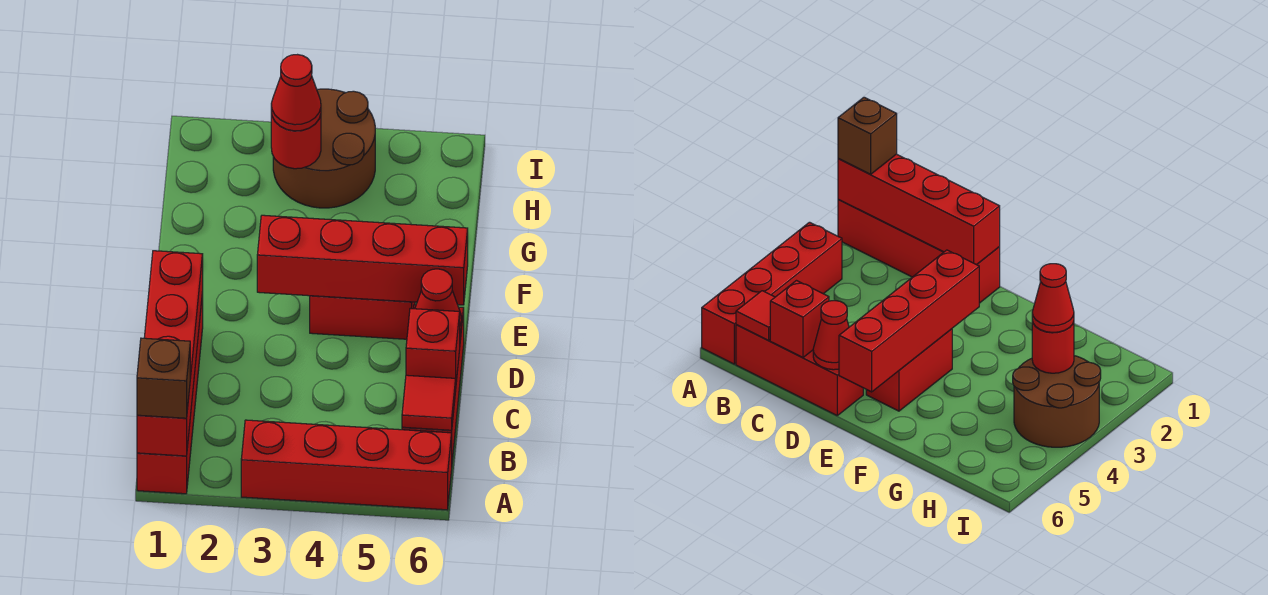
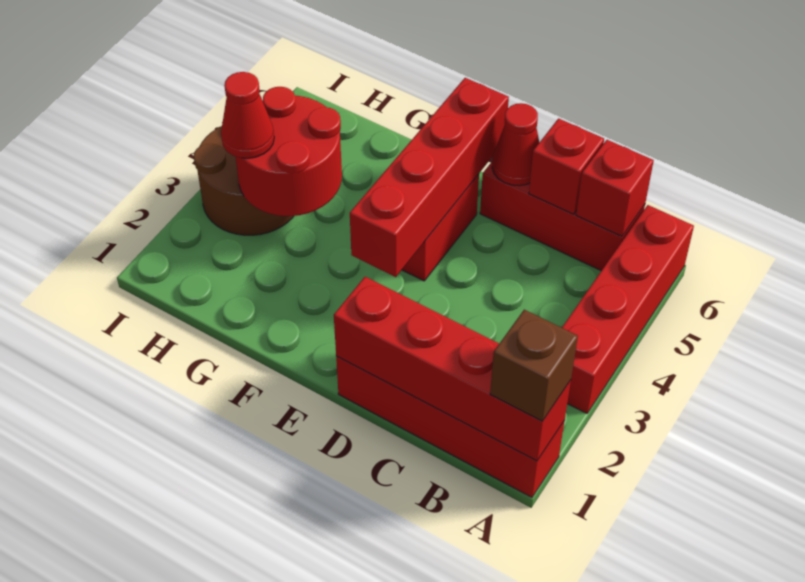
red tile B6 level 2 -> red brick B6 level 2
red round brick H3 level 2 -> red round brick G3:H4 level 2

